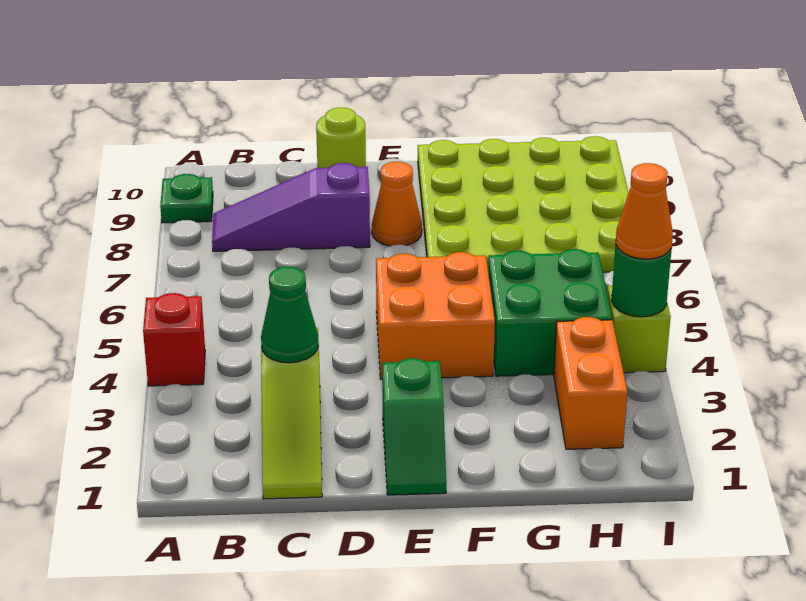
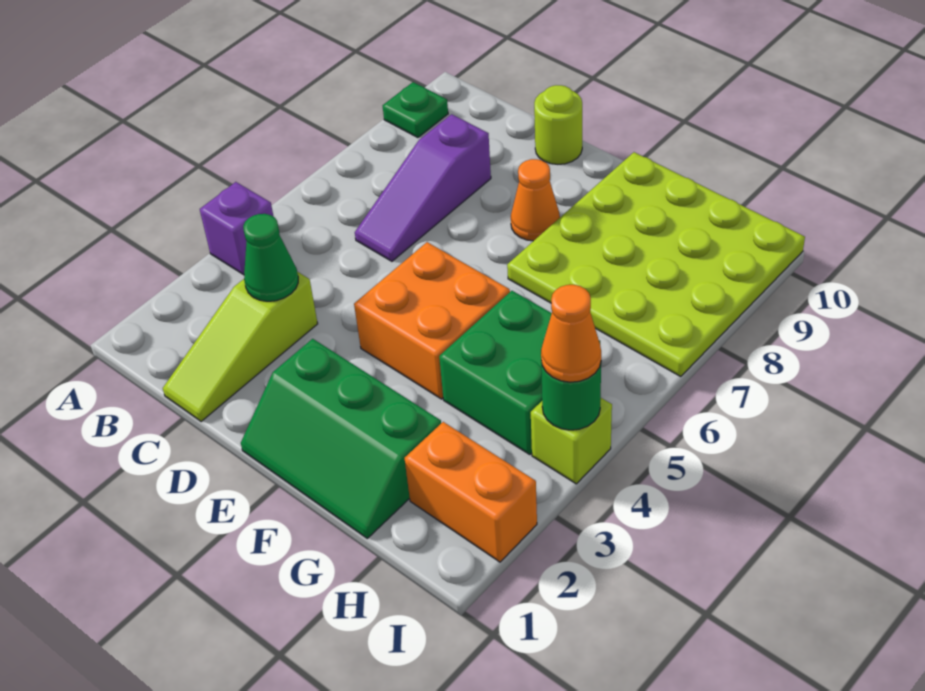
red brick A4 level 1 -> purple brick A4 level 1
purple slope B8:D8 level 1 top D -> purple slope C6:C8 level 1 top 8
green slope E1:E2 level 1 top 2 -> green slope E1:G2 level 1 top 2
orange brick H2:H3 level 1 -> orange brick H2:I2 level 1

